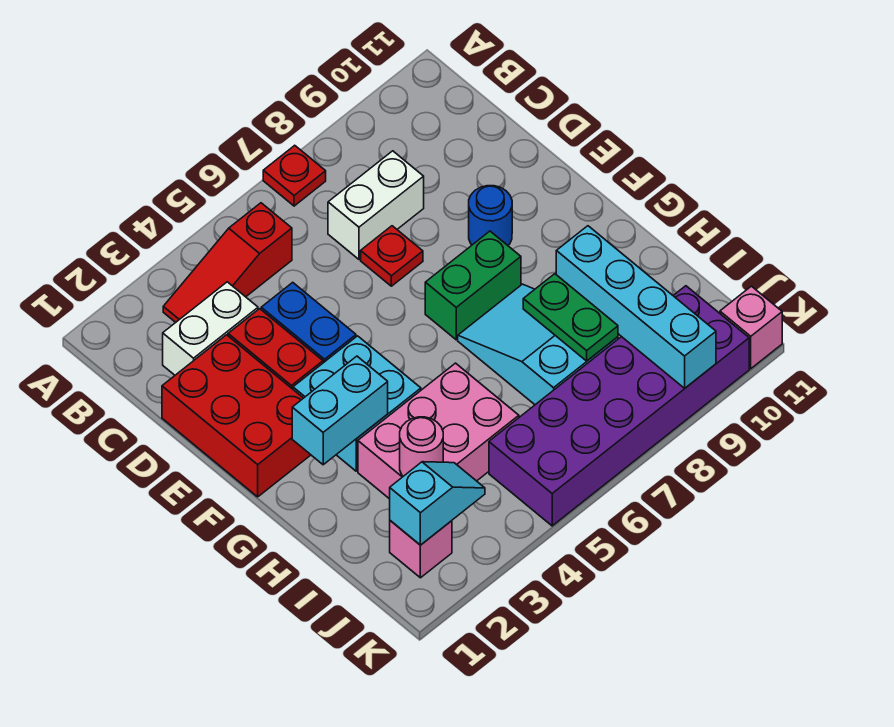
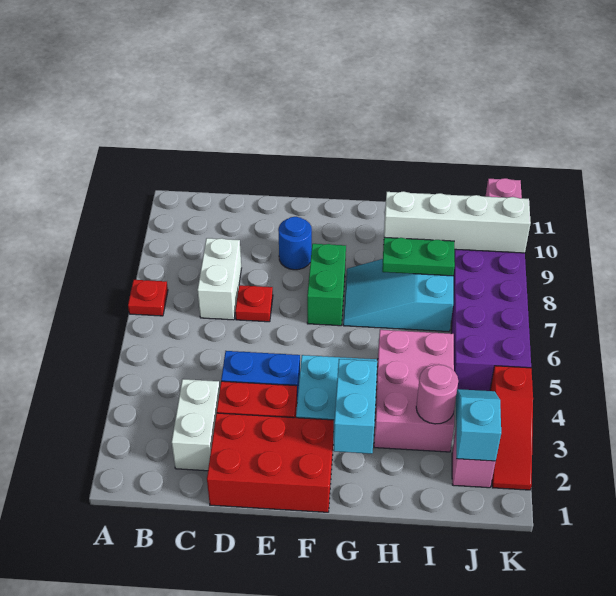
red slope B3:B5 level 1 top 5 -> red slope K2:K4 level 1 top 4
cyan brick H9:K9 level 2 -> white brick H9:K9 level 2

